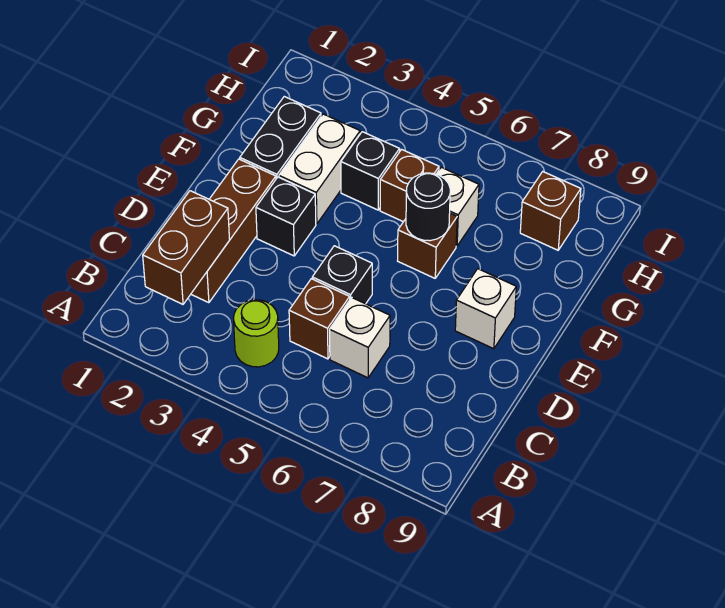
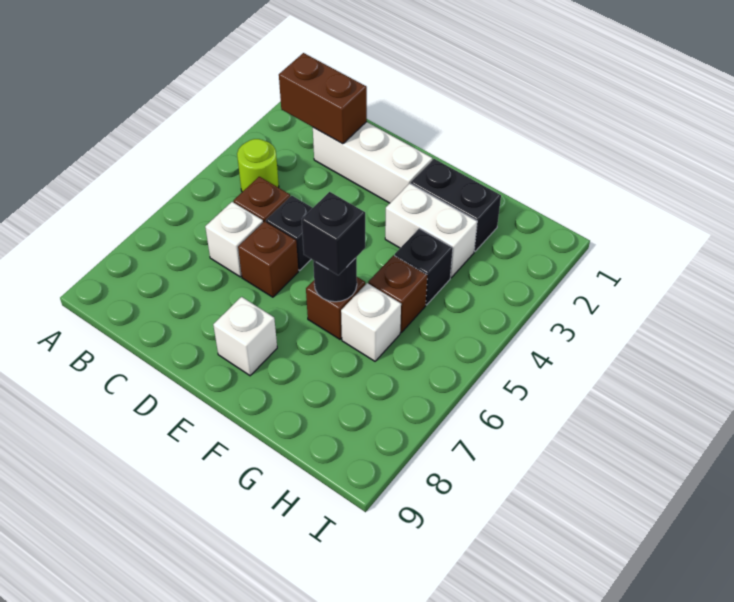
brown brick C2:E2 level 1 -> white brick C2:E2 level 1
black brick E3 level 1 -> black brick F6 level 3
brown brick H8 level 1 -> brown brick D6 level 1

